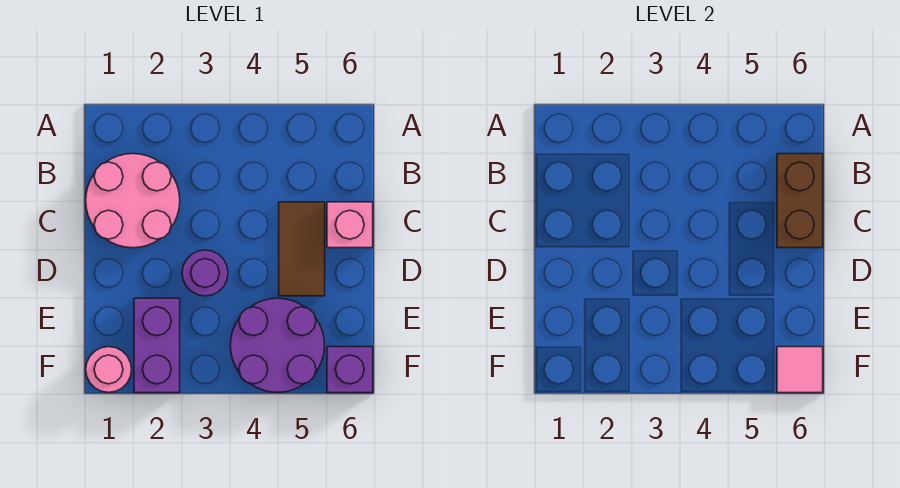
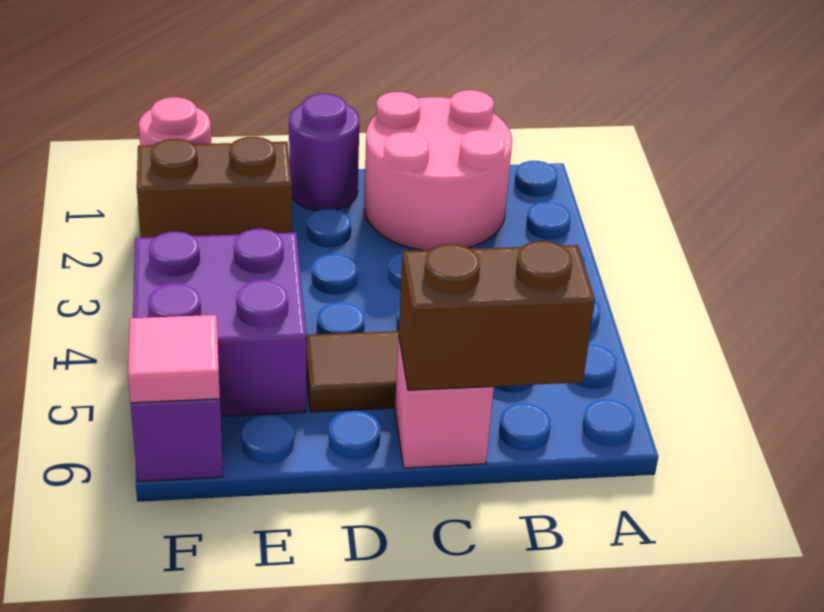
purple round brick D3 level 1 -> purple round brick D1 level 1
purple brick E2:F2 level 1 -> brown brick E2:F2 level 1
purple round brick E4:F5 level 1 -> purple brick E4:F5 level 1

